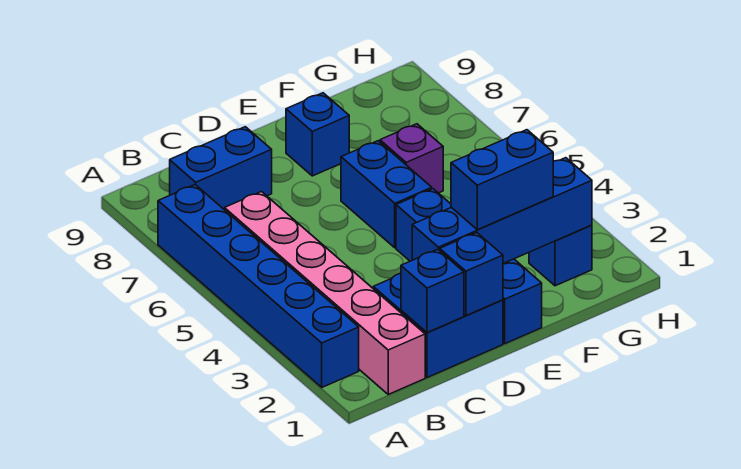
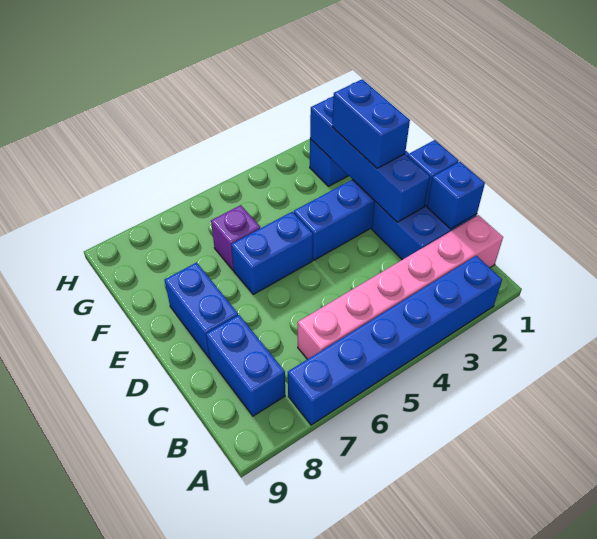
blue brick E8 level 1 -> blue brick D8:E8 level 1

